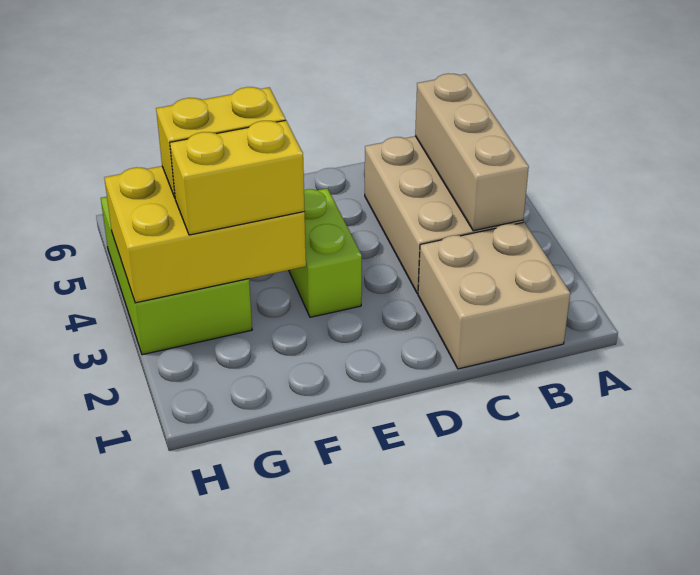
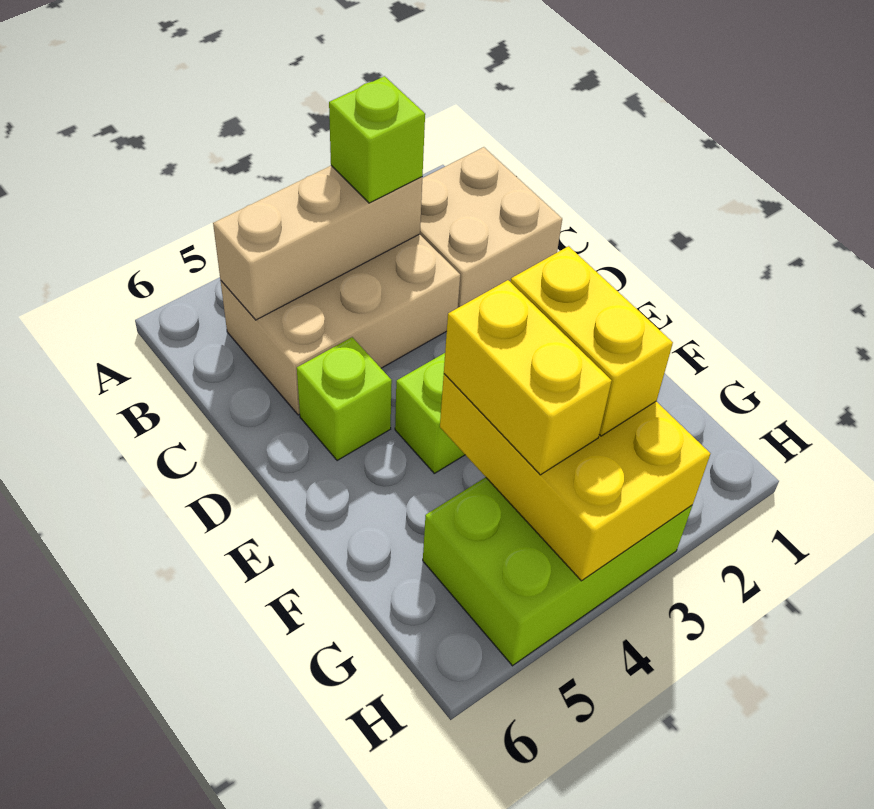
none -> lime brick B3 level 3
none -> lime brick D5 level 1

